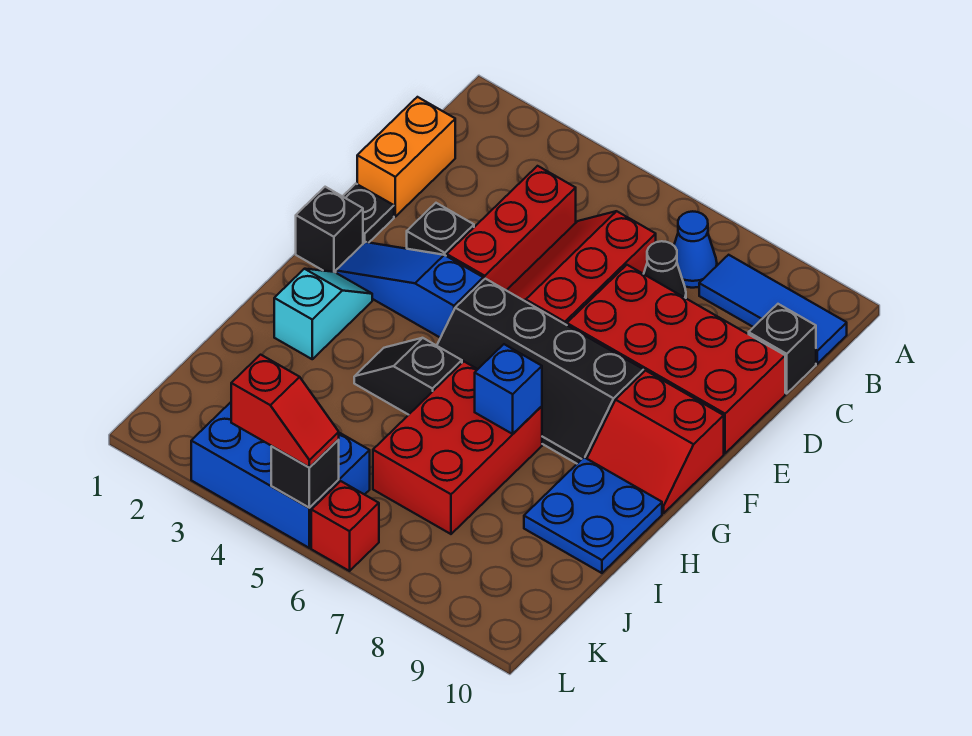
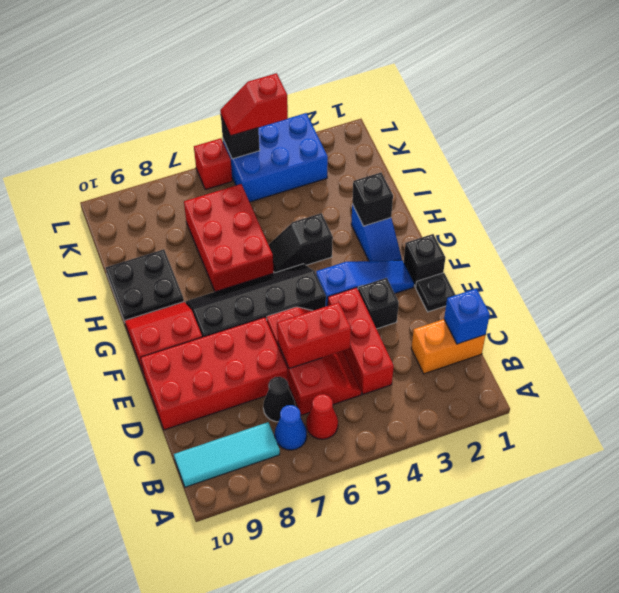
none -> red cone B6 level 1
blue tile B8:B10 level 1 -> cyan tile B8:B10 level 1
orange brick C1:D1 level 1 -> orange brick C1:C2 level 1
black brick C10 level 1 -> black brick H2 level 2
none -> red brick D5:D6 level 2
cyan slope G2:H2 level 1 top H -> blue slope G2:H2 level 1 top H
black slope H4:H5 level 1 top 5 -> black slope H4:H5 level 1 top 4
blue brick H7 level 2 -> blue brick C1 level 2
blue plate H9:I10 level 1 -> black plate H9:I10 level 1

